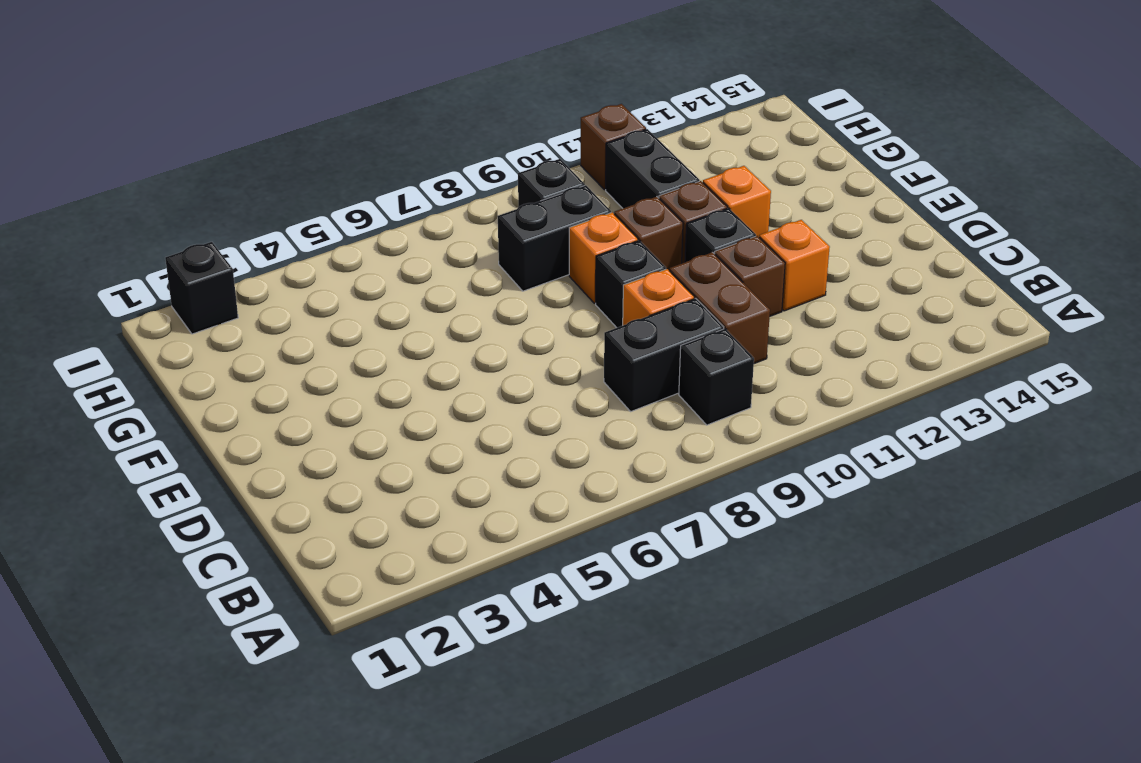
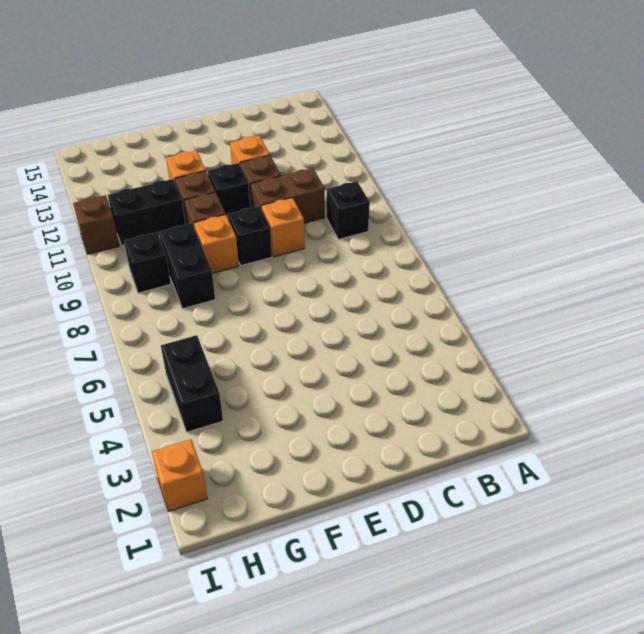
black brick C8:C9 level 1 -> black brick H4:H5 level 1
black brick I2 level 1 -> orange brick I2 level 1

